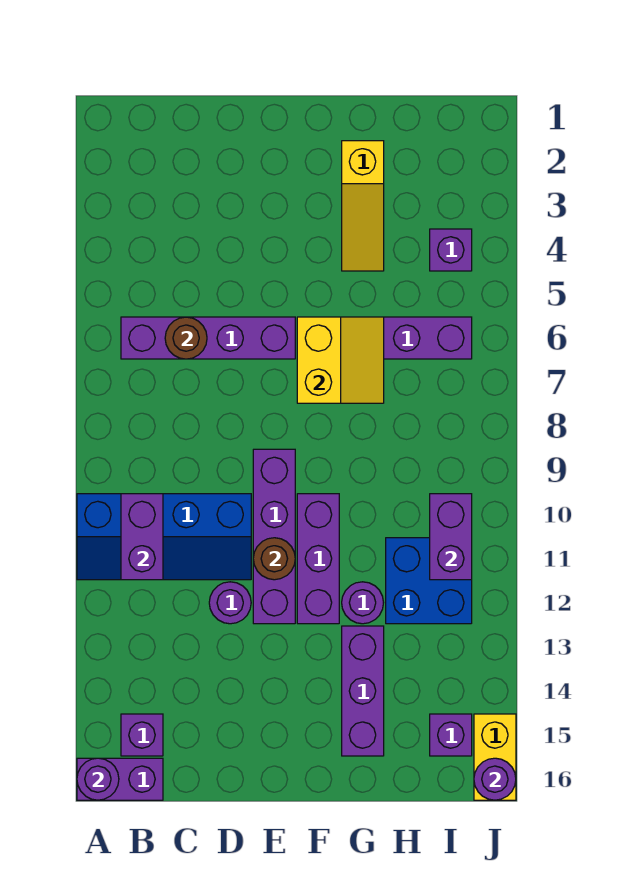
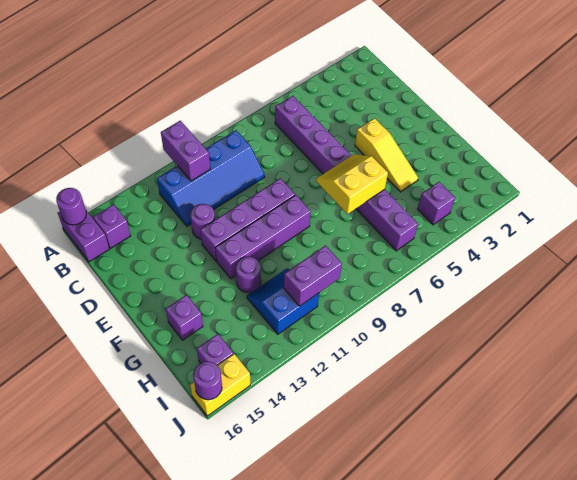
blue slope A10:D11 level 1 top 10 -> blue slope B9:C12 level 1 top B
purple brick B10:B11 level 2 -> purple brick A11:B11 level 2
brown round brick C6 level 2 -> none
brown round brick E11 level 2 -> none
yellow slope F6:G7 level 2 top F -> yellow slope F6:G7 level 2 top G
purple brick F10:F12 level 1 -> purple brick F9:F12 level 1
yellow slope G2:G4 level 1 top 2 -> yellow slope E4:G4 level 1 top E
purple brick G13:G15 level 1 -> purple brick G15 level 1
blue brick H11:I12 level 1 -> blue slope H11:I12 level 1 top I

